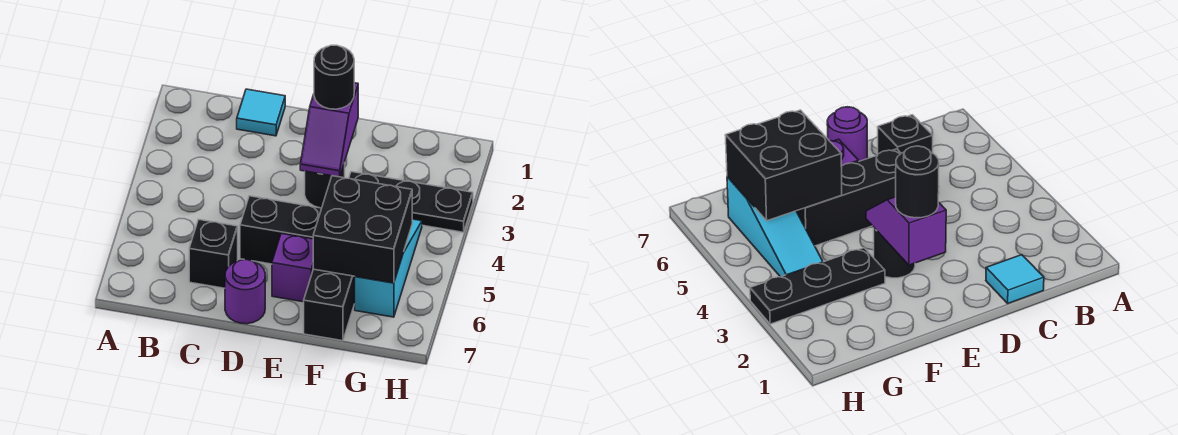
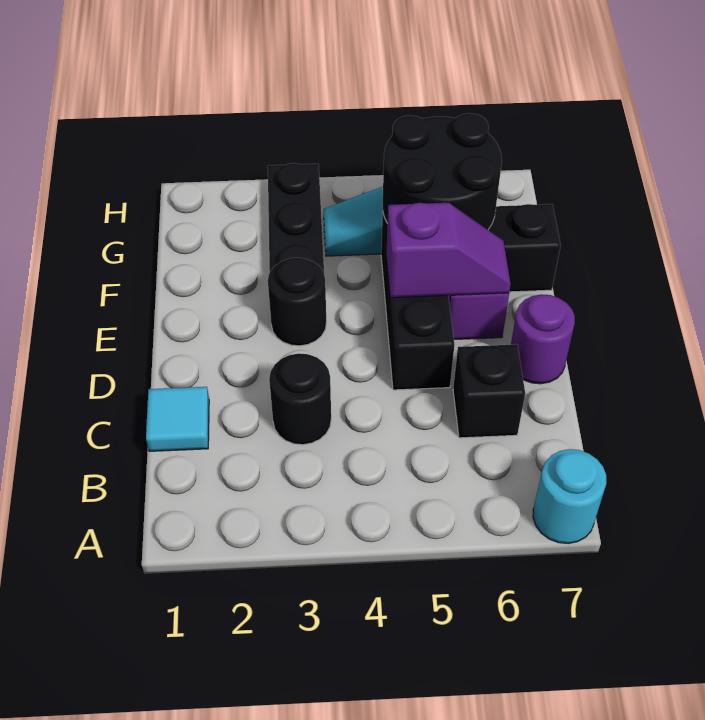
none -> cyan round brick A7 level 1
purple slope E2:E3 level 2 top 2 -> purple slope E5:E6 level 2 top 5
black round brick E2 level 3 -> black round brick C3 level 1
black brick F5:G6 level 2 -> black round brick F5:G6 level 2

